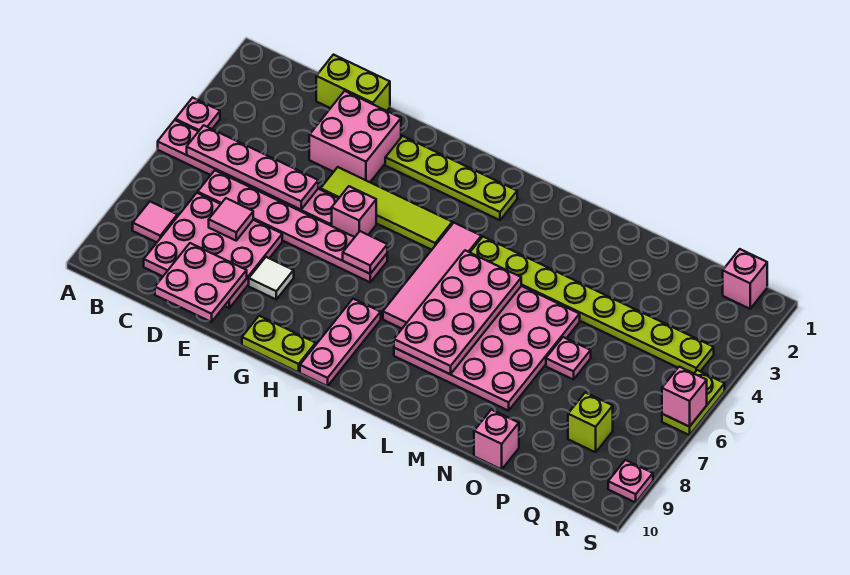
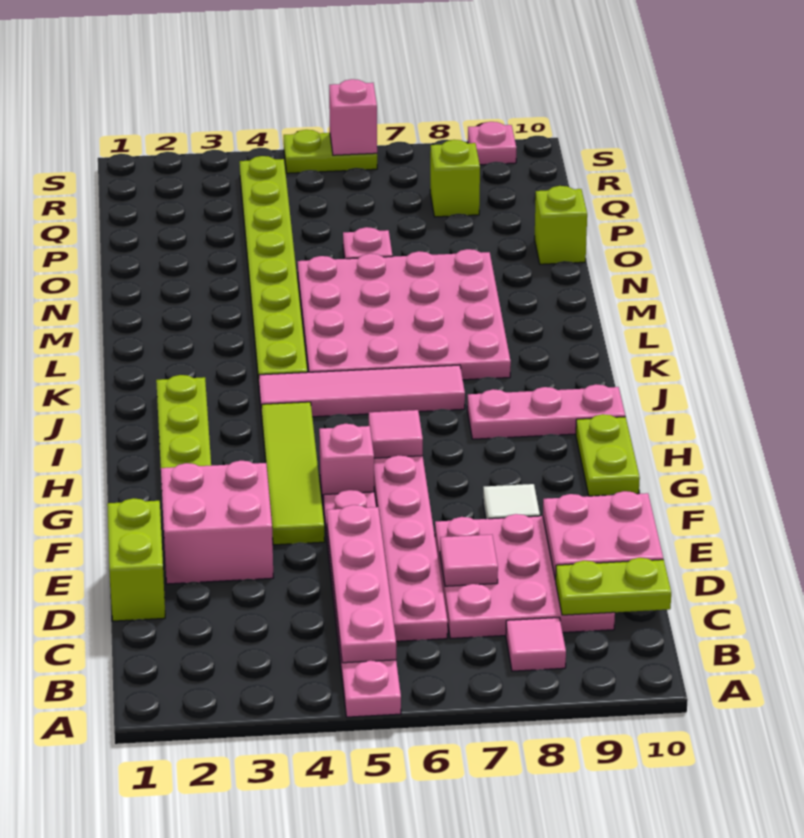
pink plate A4 level 1 -> none
none -> lime plate C9:C10 level 2
pink plate K5:L8 level 2 -> none
pink brick O10 level 1 -> lime brick O10 level 1
pink brick R1 level 1 -> none

